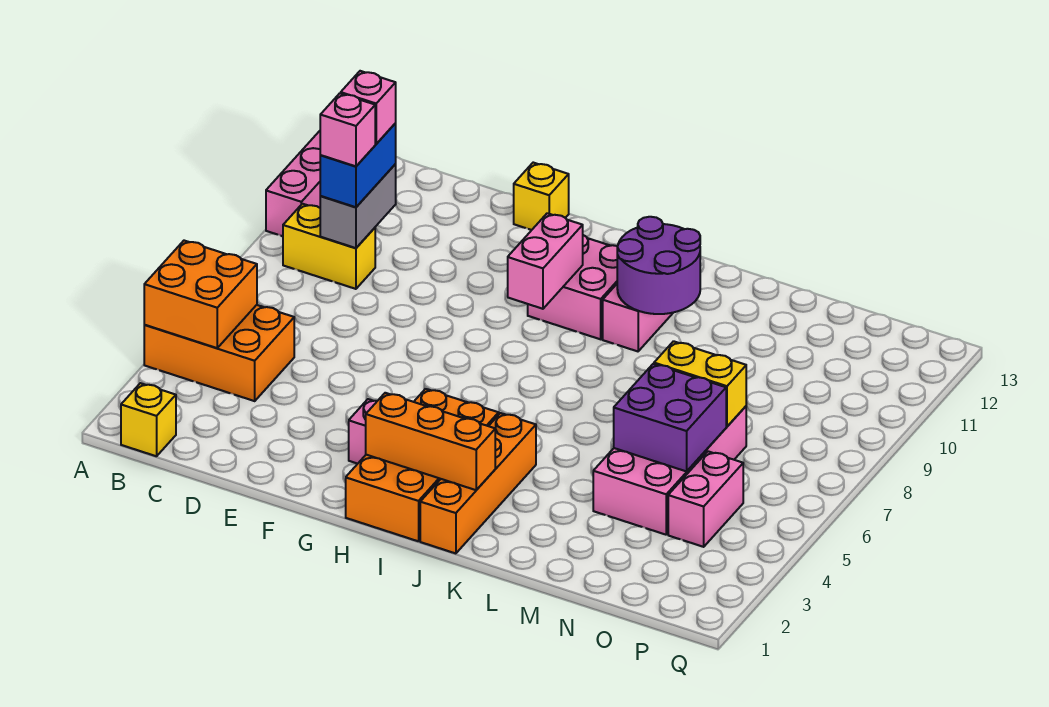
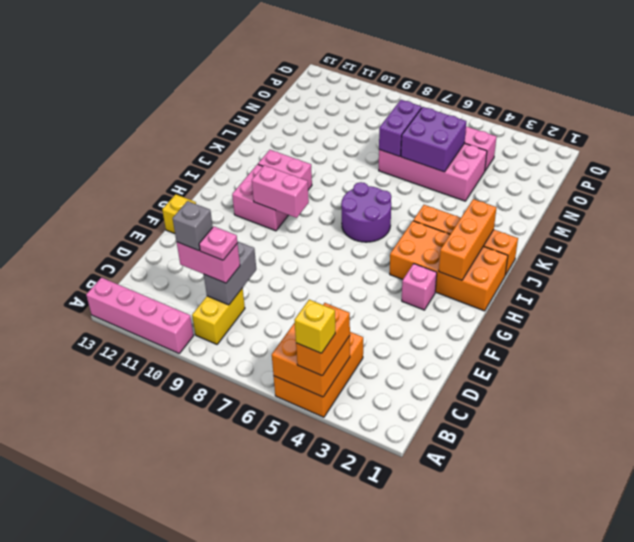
none -> orange brick A4:B4 level 3
yellow brick B1 level 1 -> yellow brick A4 level 4
grey brick C9:C10 level 2 -> grey brick C9:D9 level 2
blue brick C9:C10 level 3 -> pink brick C9:C10 level 3
pink brick C9 level 4 -> pink plate C9 level 4
pink brick C10 level 4 -> grey brick C10 level 4
purple round brick J10:K11 level 2 -> purple round brick I6:J7 level 1
yellow brick M7:N7 level 2 -> purple brick M7:N7 level 2

